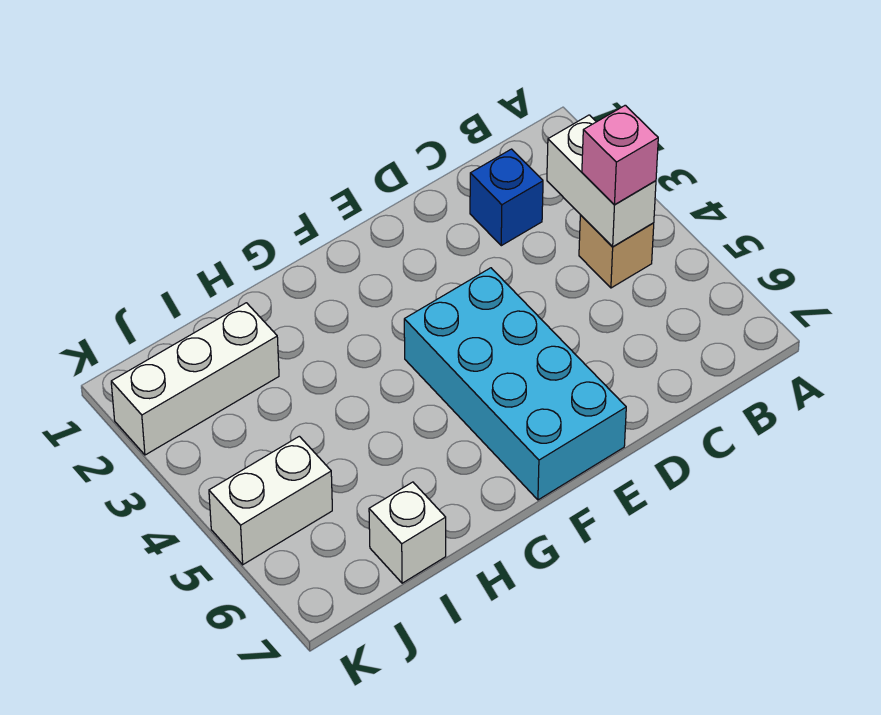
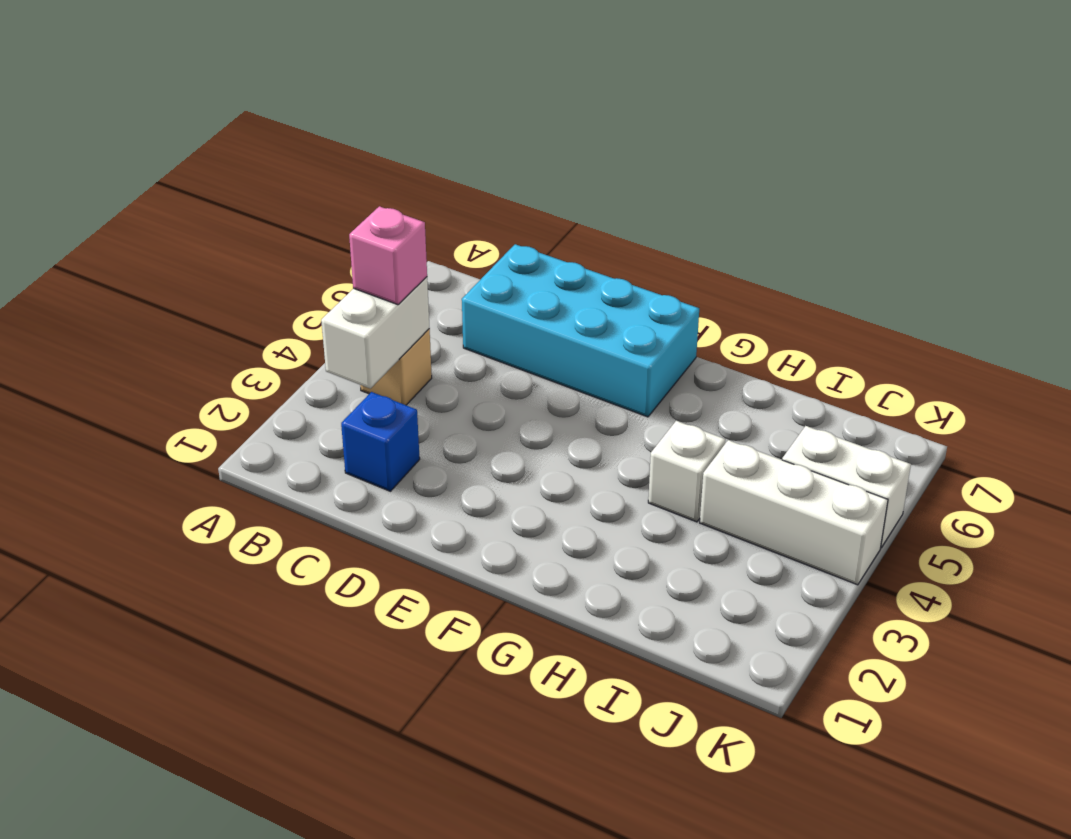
cyan brick E4:F7 level 1 -> cyan brick C6:F7 level 1
white brick I2:K2 level 1 -> white brick I4:K4 level 1
white brick I7 level 1 -> white brick H4 level 1

